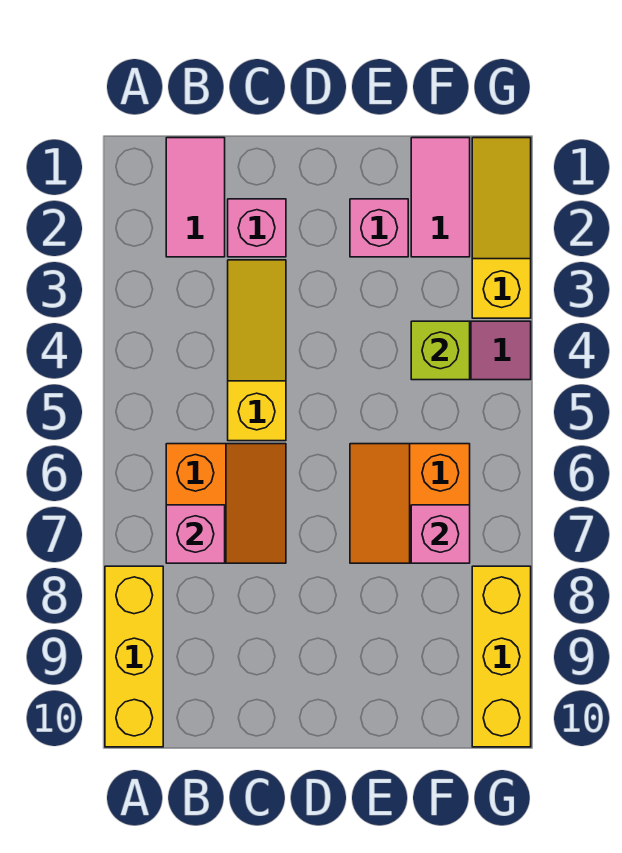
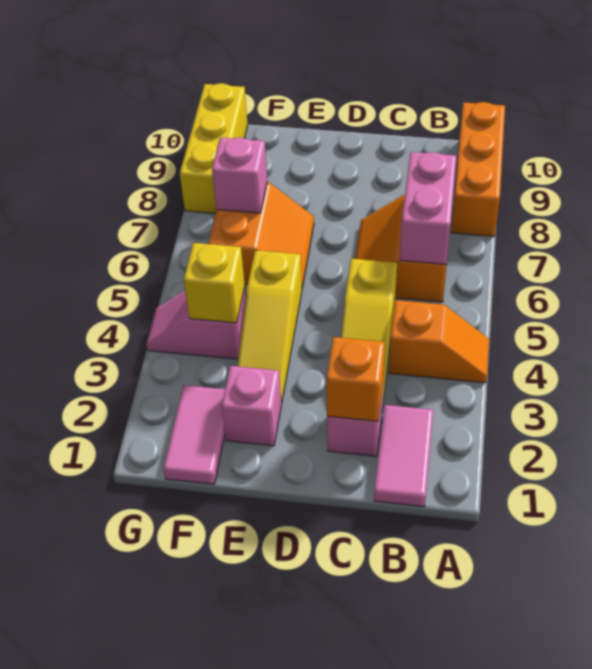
none -> orange slope A4:B4 level 1 top B
yellow brick A8:A10 level 1 -> orange brick A8:A10 level 1
pink brick B7 level 2 -> pink brick B6:B7 level 2
none -> orange brick C2 level 2
lime brick F4 level 2 -> yellow brick F4 level 2
yellow slope G1:G3 level 1 top 3 -> yellow slope E3:E5 level 1 top 5

